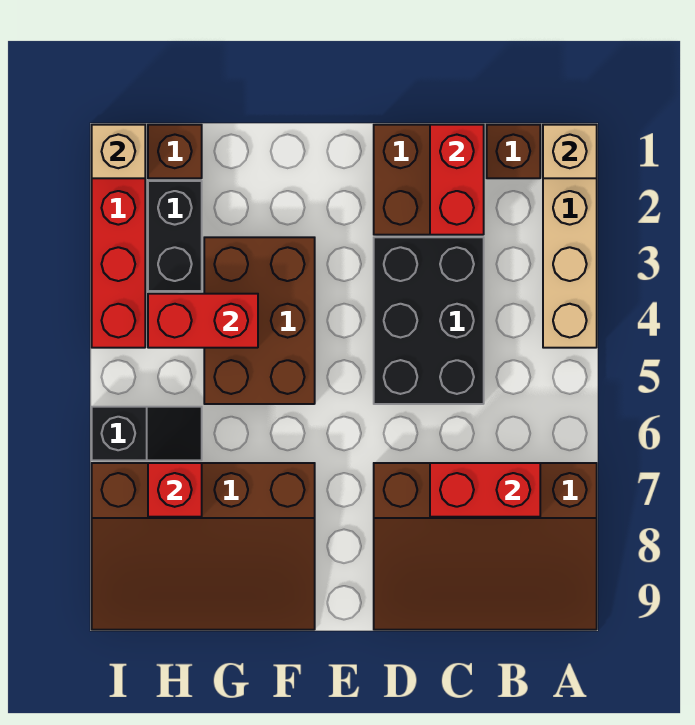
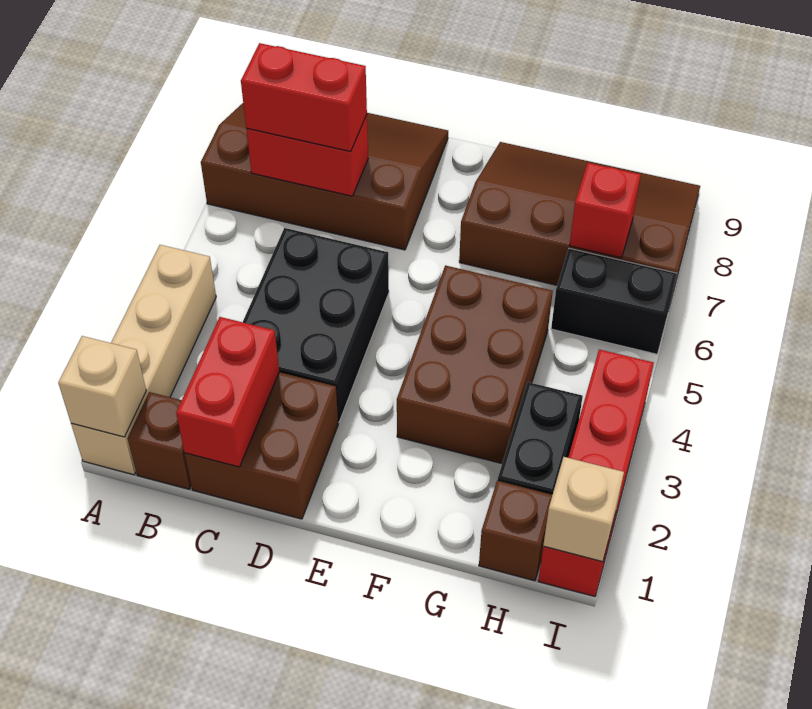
red brick G4:H4 level 2 -> red brick B7:C7 level 3
black slope H6:I6 level 1 top I -> black brick H6:I6 level 1

